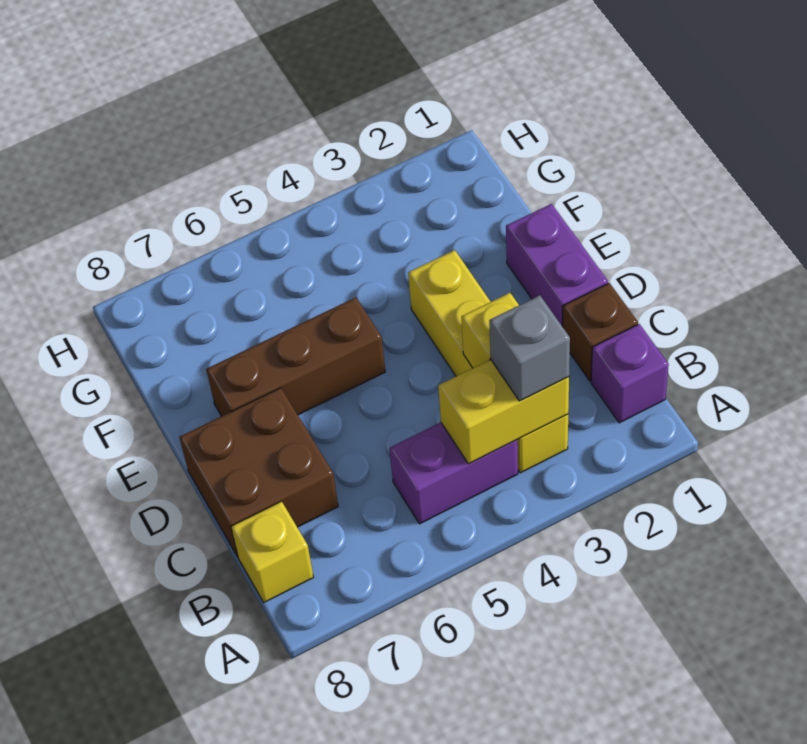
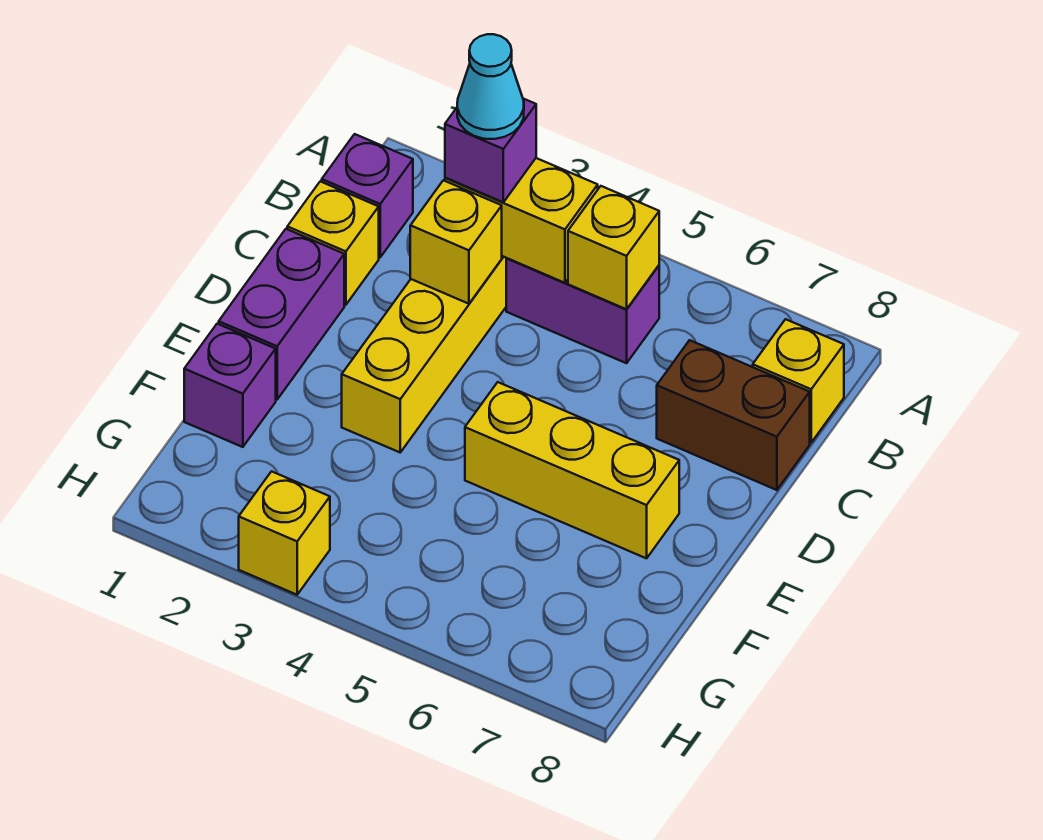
grey brick B3 level 3 -> purple brick B3 level 3
none -> cyan cone B3 level 4
none -> yellow brick B5 level 2
brown brick C1 level 1 -> yellow brick C1 level 1
brown brick C7:D8 level 1 -> brown brick C7:C8 level 1
brown brick E5:E7 level 1 -> yellow brick E5:E7 level 1
none -> purple brick F1 level 1
none -> yellow brick H3 level 1

